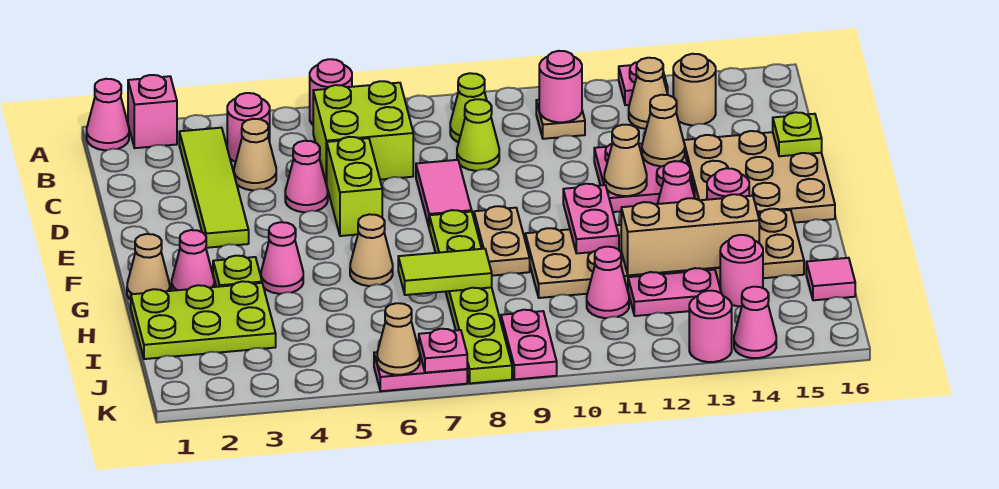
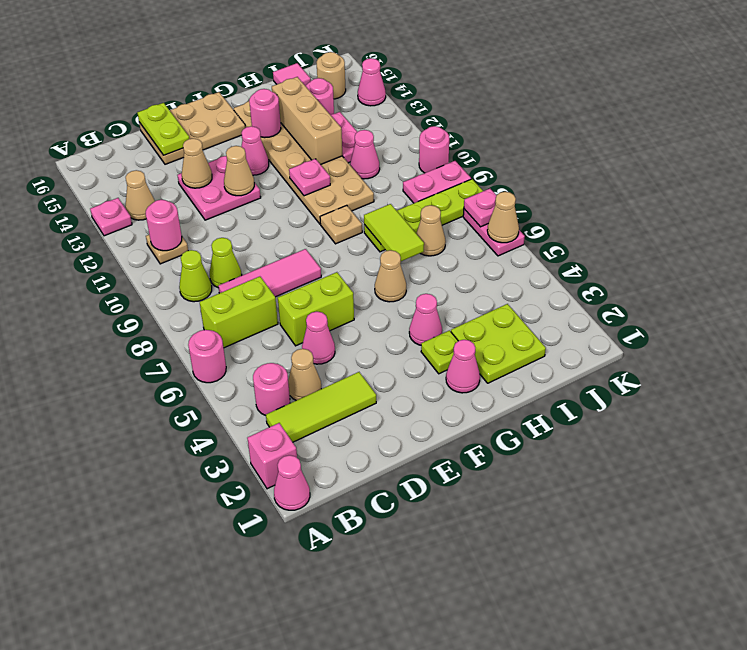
lime tile B3:E3 level 1 -> lime tile B3:D3 level 1
lime brick B6:C7 level 1 -> lime brick B7:C7 level 1
tan round brick B14 level 1 -> tan round brick J15 level 1
pink tile D8:E8 level 1 -> pink tile C8:E8 level 1
tan plate D14:F16 level 1 -> tan plate D15:F16 level 1
lime plate D16 level 2 -> lime plate D15:D16 level 2
lime plate F8:K8 level 1 -> lime plate H8:K8 level 1
tan plate F9:G9 level 1 -> tan plate G9 level 1
pink plate F11:G11 level 2 -> pink plate G11 level 2
tan cone G1 level 1 -> tan cone I7 level 1
lime plate H1:I3 level 1 -> lime plate H2:I3 level 1
pink round brick K13 level 1 -> pink round brick K10 level 1

